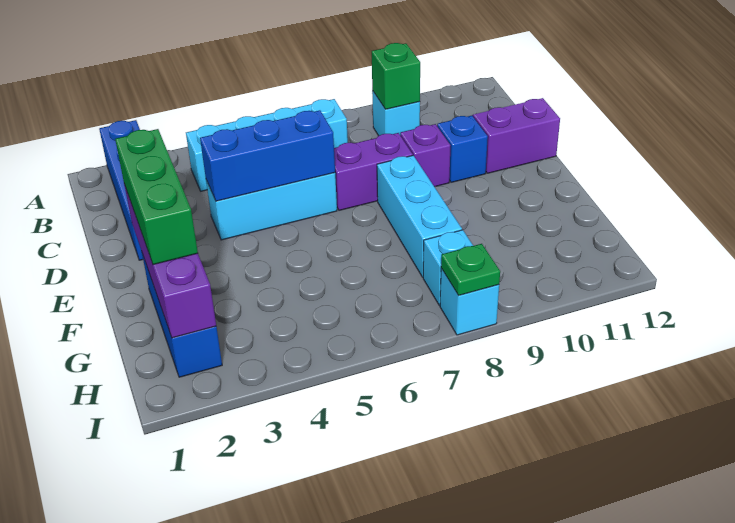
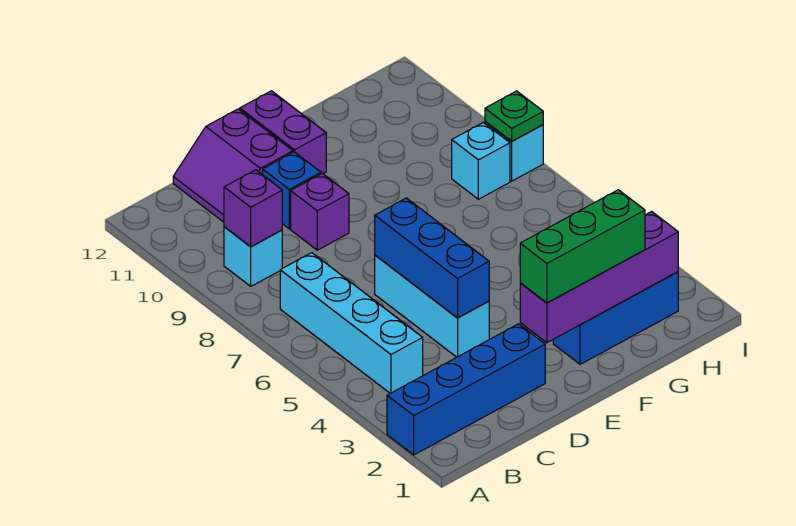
green brick B9 level 2 -> purple brick B9 level 2
purple brick D7:D8 level 1 -> purple brick E11:E12 level 1
cyan brick E8:G8 level 1 -> none

